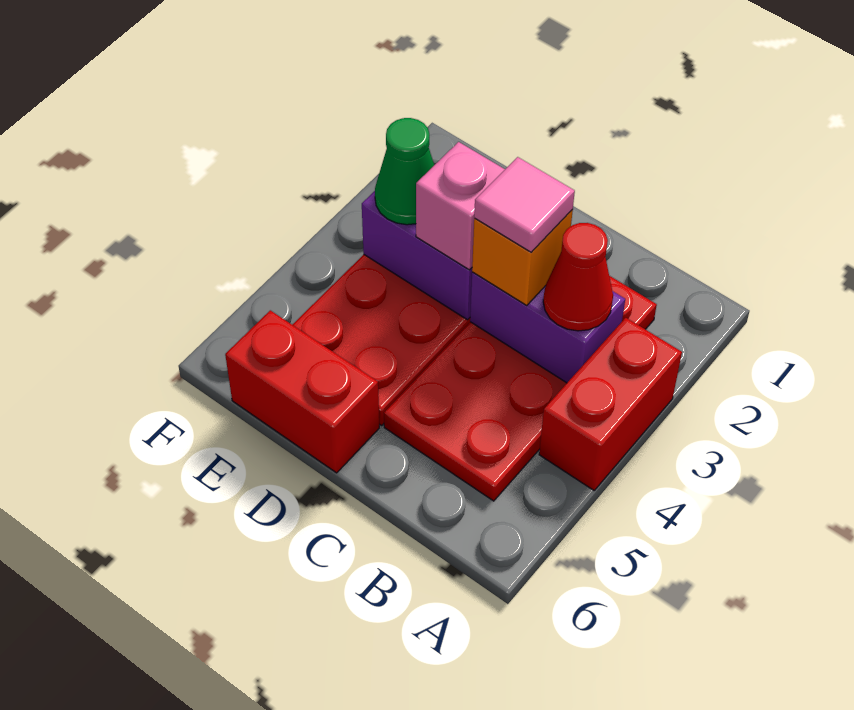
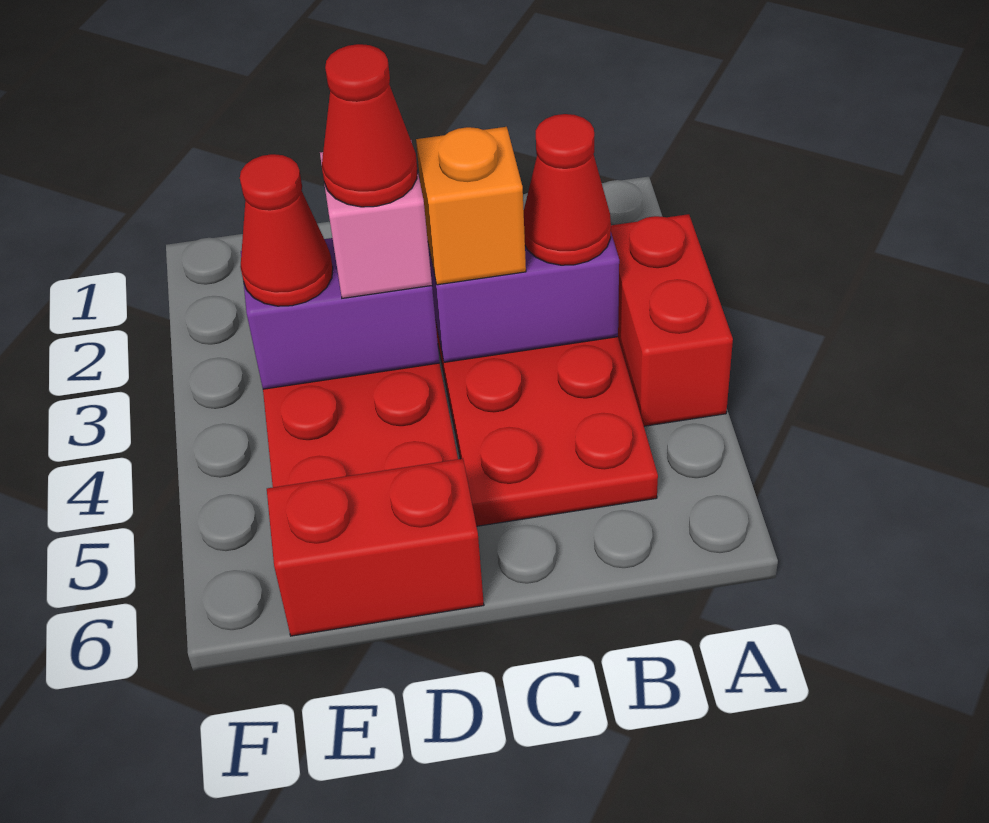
pink tile C3 level 4 -> none
none -> red cone D3 level 4
green cone E3 level 3 -> red cone E3 level 3

